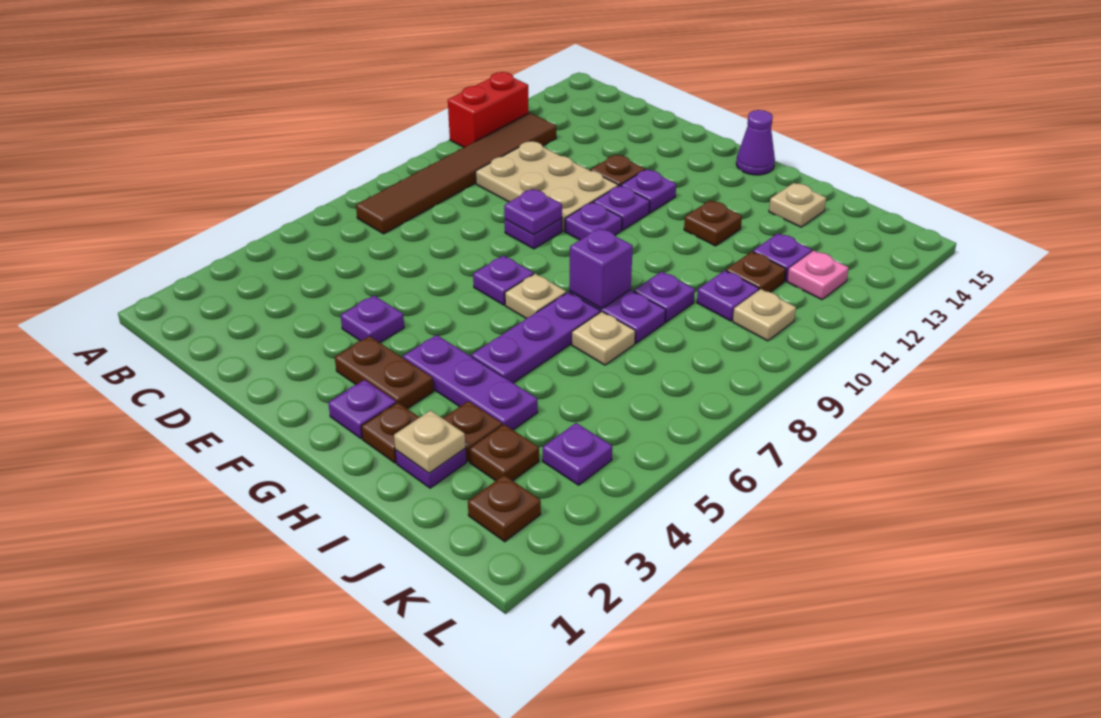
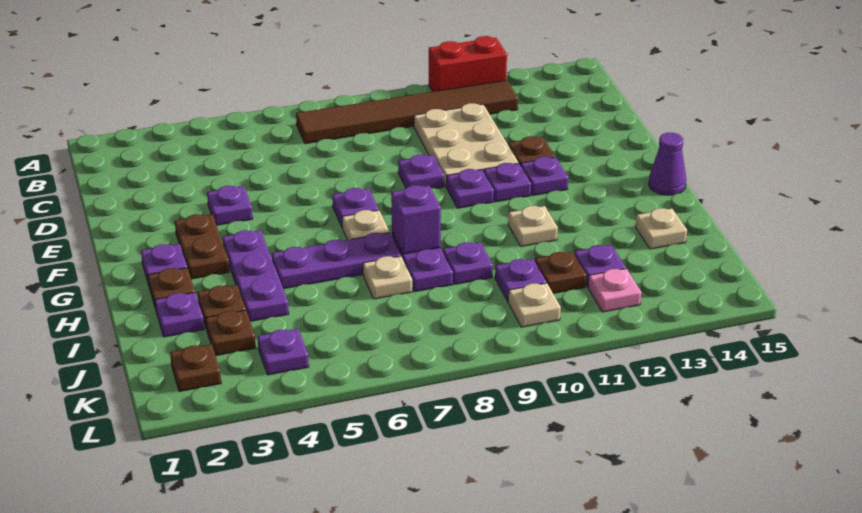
purple plate E9 level 2 -> none
brown plate H12 level 1 -> none
tan plate I2 level 2 -> tan plate H11 level 1

